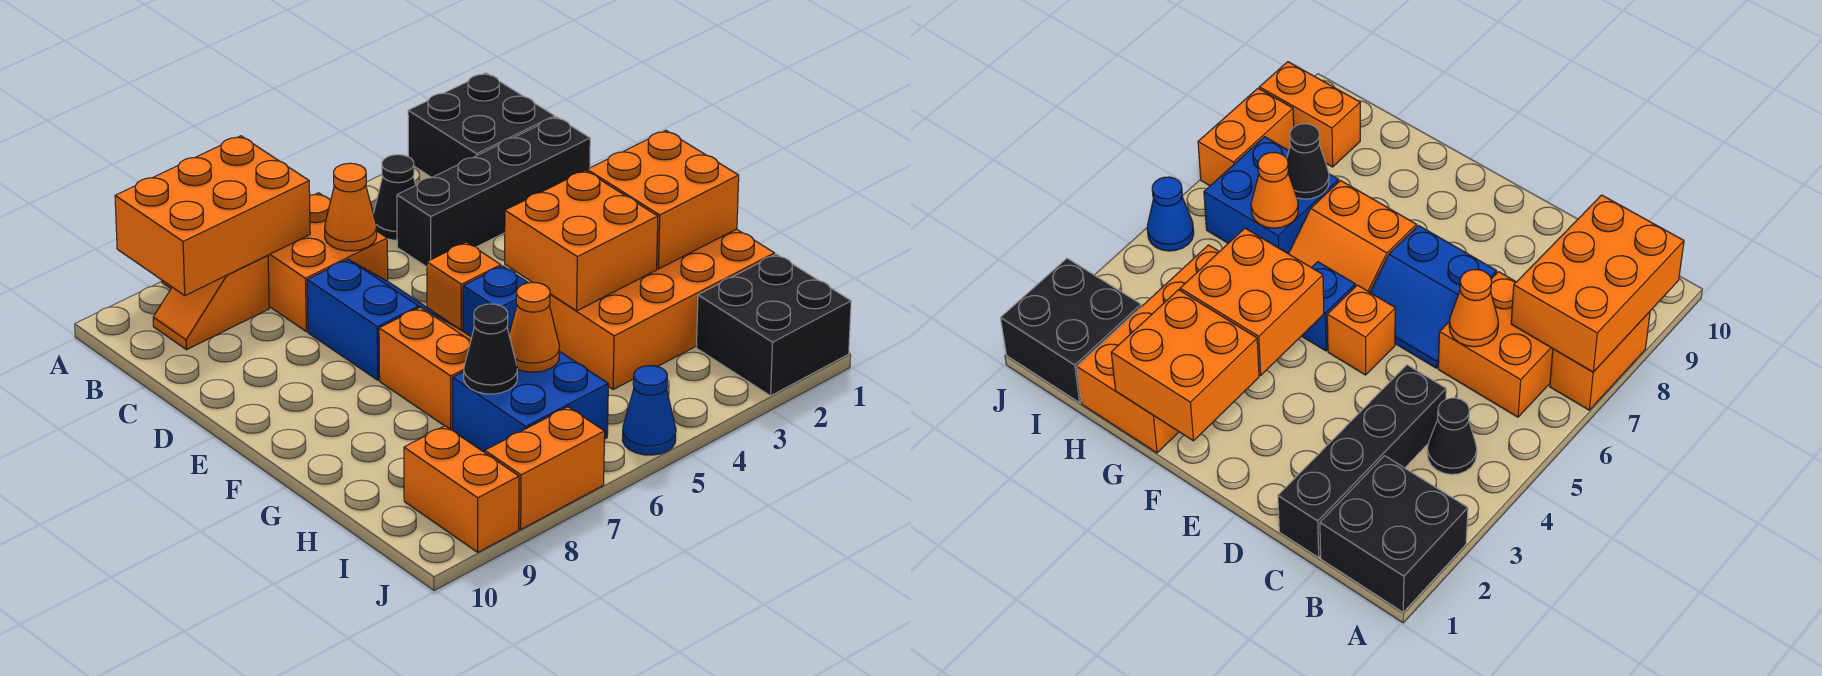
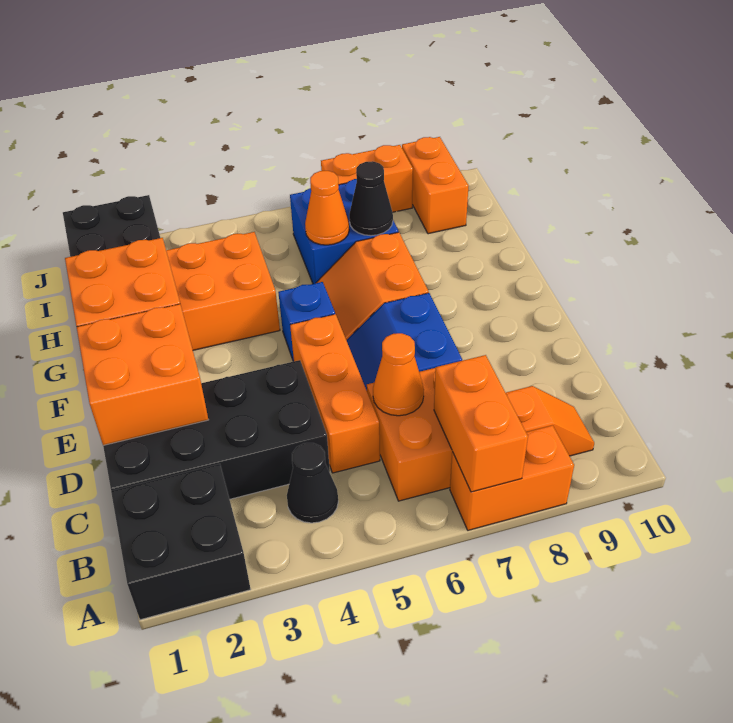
orange brick A7:B9 level 2 -> orange brick A7:B7 level 2
black brick C1:C4 level 1 -> black brick C1:D4 level 1
orange brick E5 level 1 -> orange brick C5:E5 level 1
orange brick F3:G4 level 2 -> orange brick D1:E2 level 2
blue cone J5 level 1 -> none

